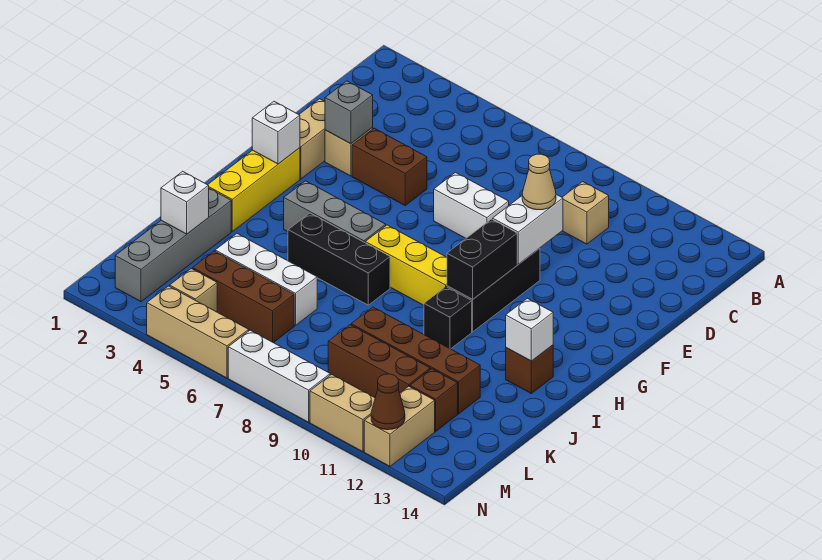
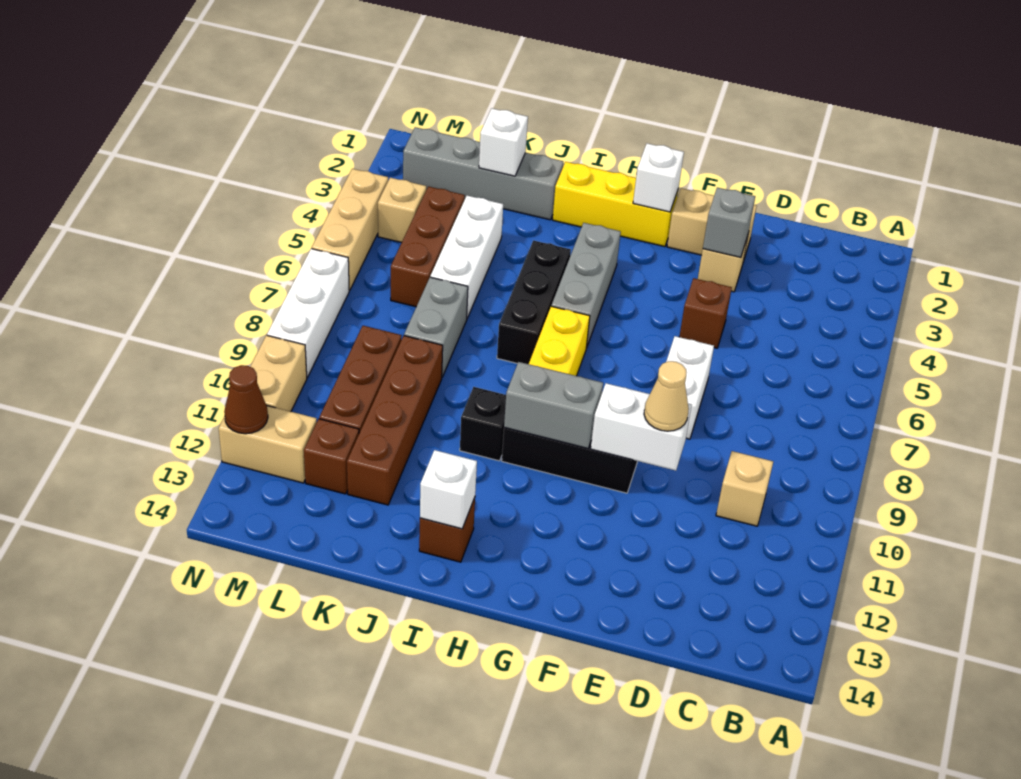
brown brick E4:E5 level 1 -> brown brick E5 level 1
black brick G10:H10 level 2 -> grey brick G10:H10 level 2
none -> grey brick K7:K8 level 1

